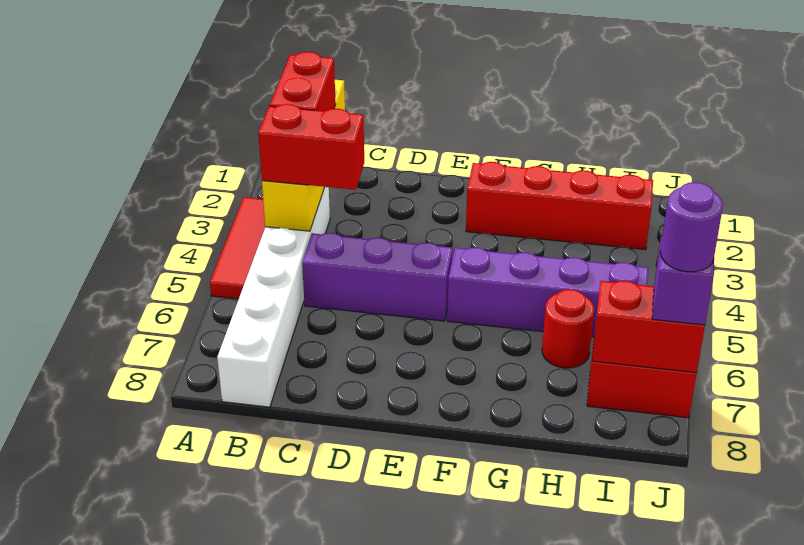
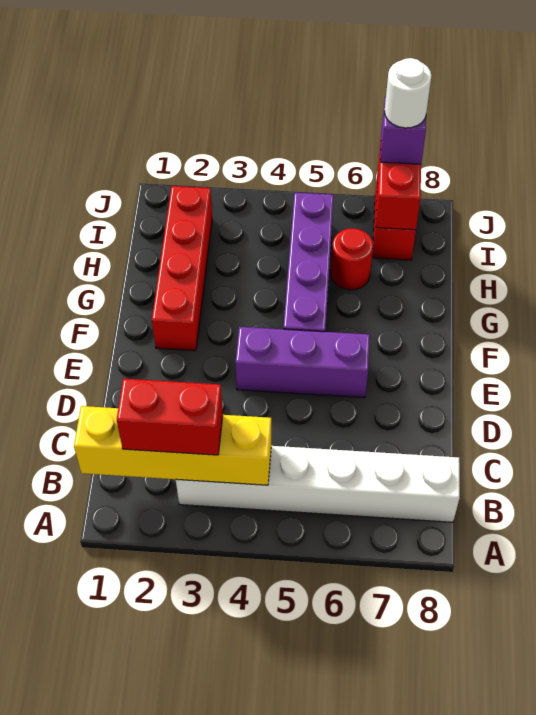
red tile A3:A5 level 1 -> none
red brick B4:C4 level 3 -> none
purple brick C5:E5 level 1 -> purple brick E4:E6 level 1
purple round brick J7 level 4 -> white round brick J7 level 4

